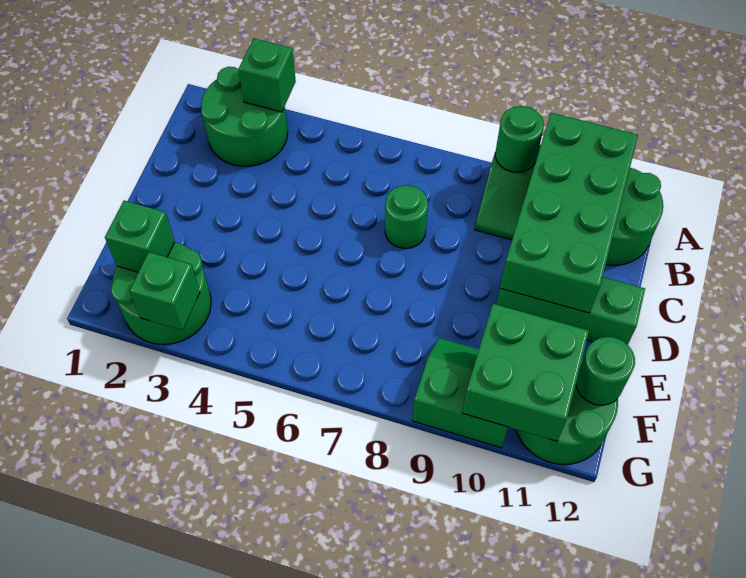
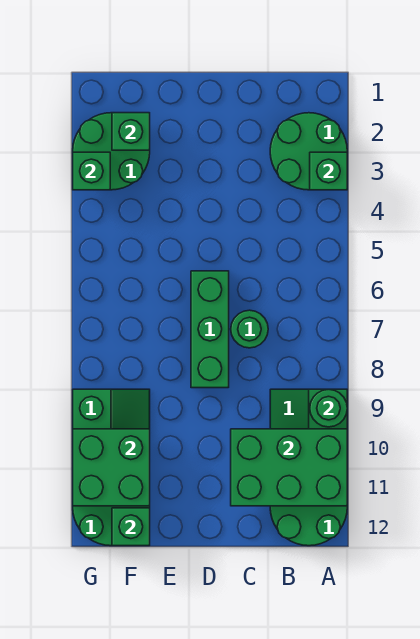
green brick A10:D11 level 2 -> green brick A10:C11 level 2
green brick D10:D12 level 1 -> green brick D6:D8 level 1
green round brick F12 level 2 -> green brick F12 level 2

